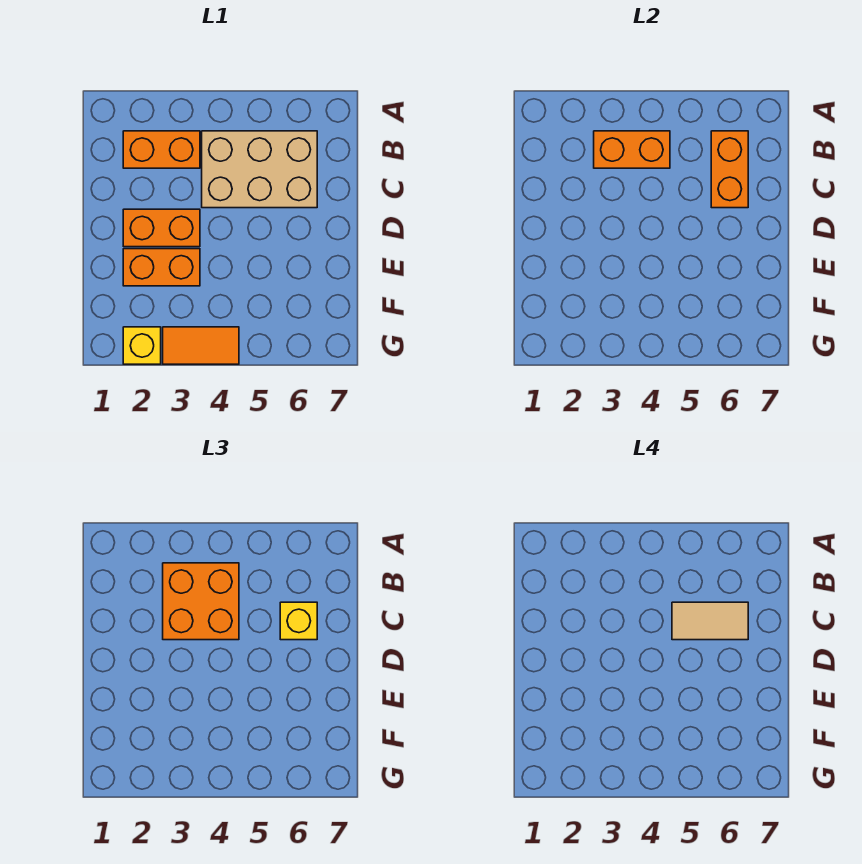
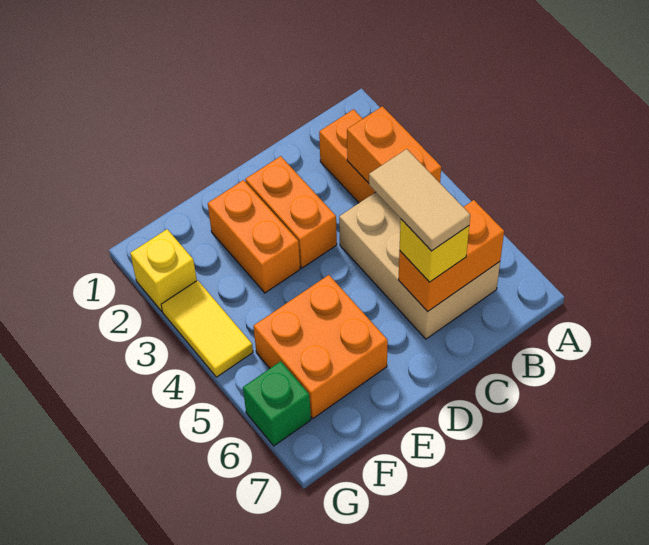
orange brick B3:C4 level 3 -> orange brick E5:F6 level 1
orange tile G3:G4 level 1 -> yellow tile G3:G4 level 1
none -> green brick G6 level 1

